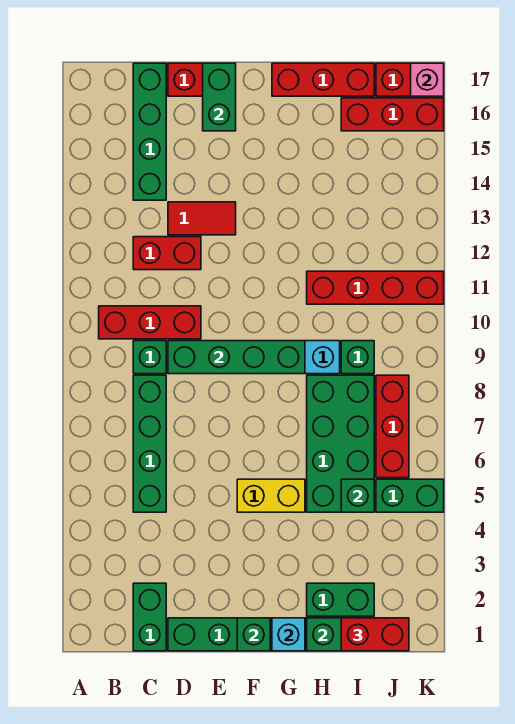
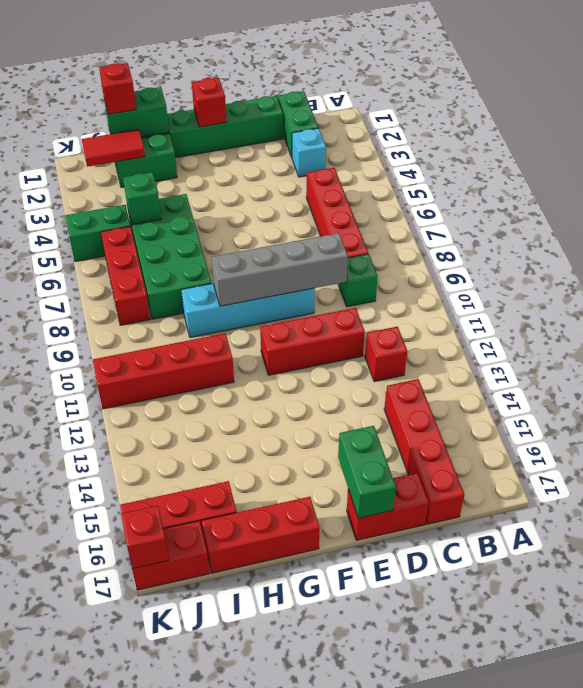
red brick B10:D10 level 1 -> red brick D11:F11 level 1
green brick C5:C8 level 1 -> red brick C5:C8 level 1
red brick C12:D12 level 1 -> red brick C12 level 1
green brick C14:C17 level 1 -> red brick C14:C17 level 1
green brick D9:G9 level 2 -> grey brick D9:G9 level 2
red tile D13:E13 level 1 -> red tile I2:J2 level 2
green brick F1 level 2 -> red brick F1 level 2
yellow brick F5:G5 level 1 -> none
cyan brick G1 level 2 -> cyan brick C3 level 1
red brick I1:J1 level 3 -> red brick I1 level 3
green brick I9 level 1 -> none
pink brick K17 level 2 -> red brick K17 level 2

